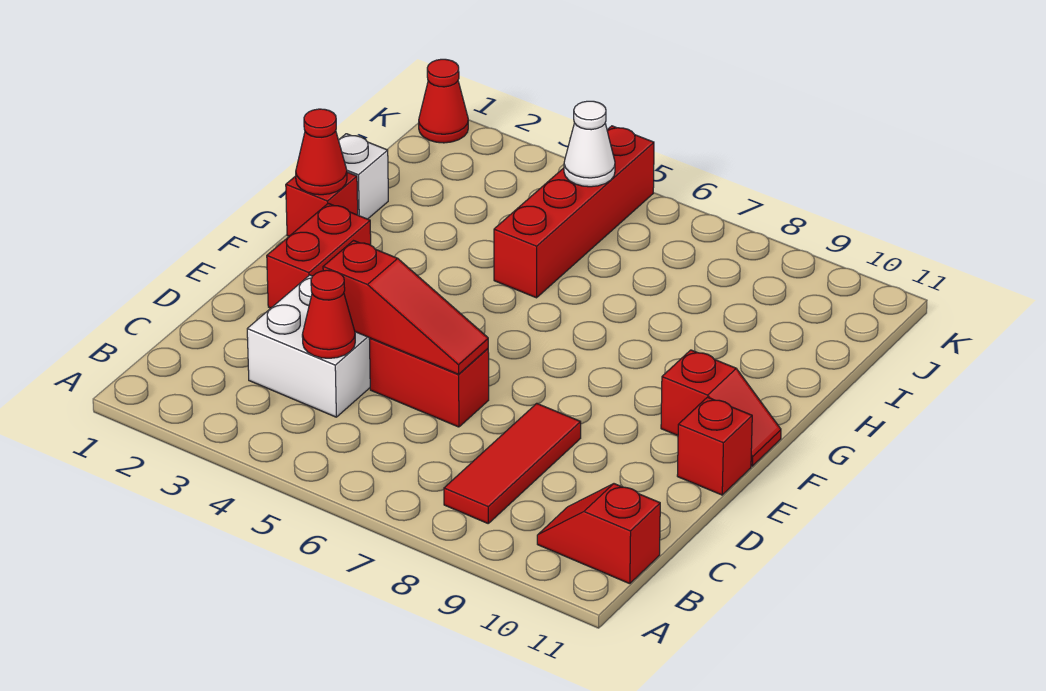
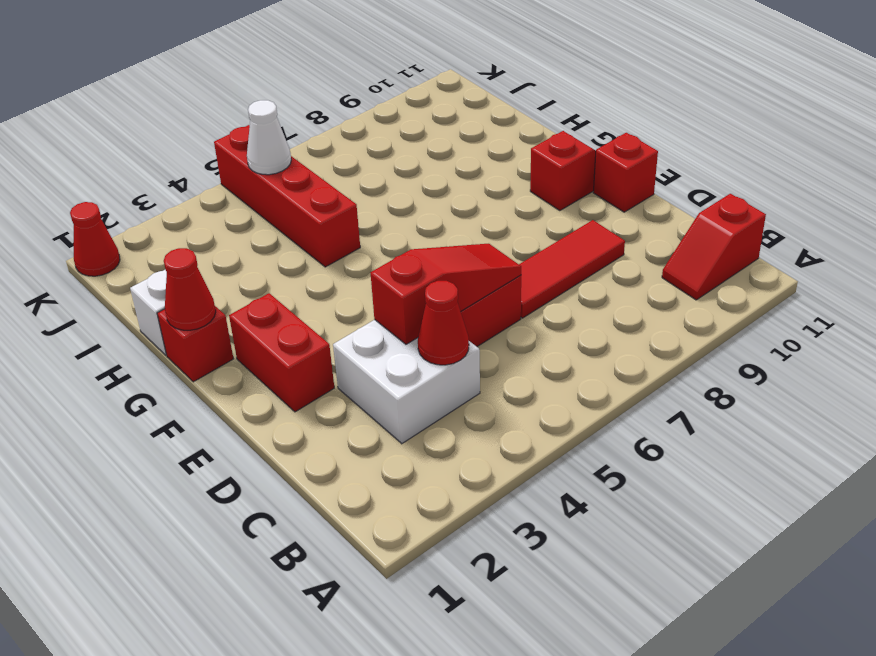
red tile B8:D8 level 1 -> red tile D7:D9 level 1

